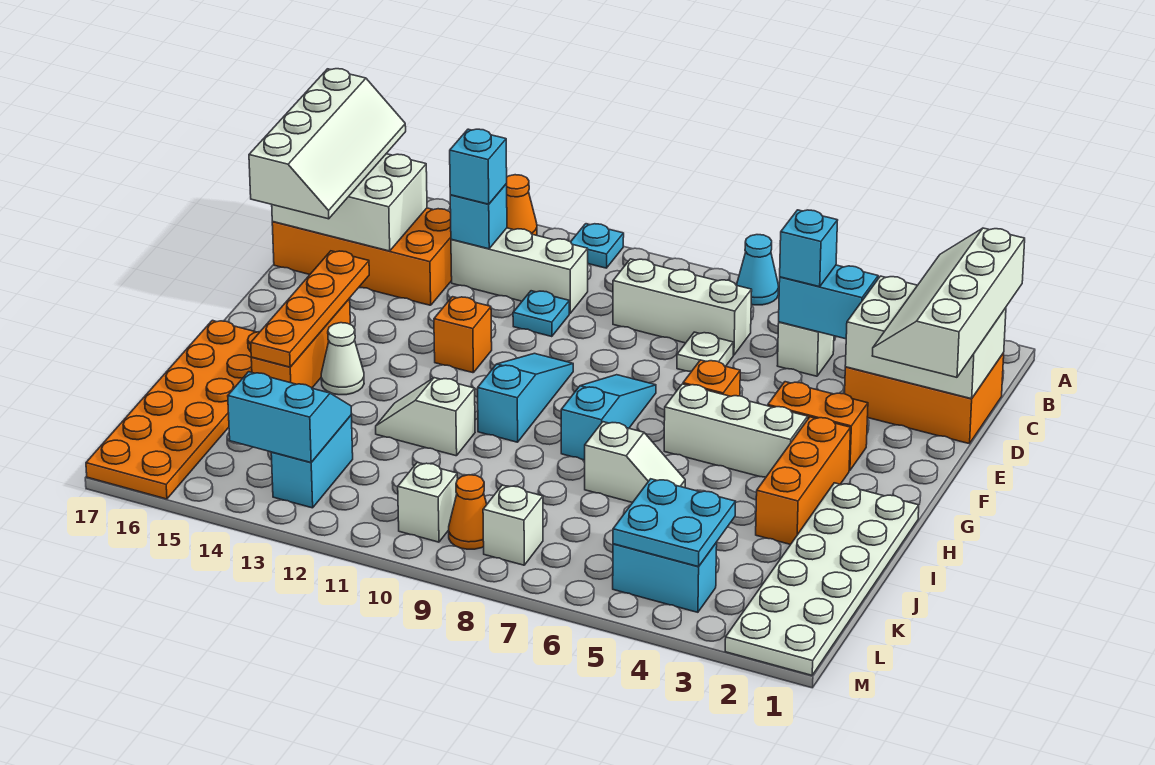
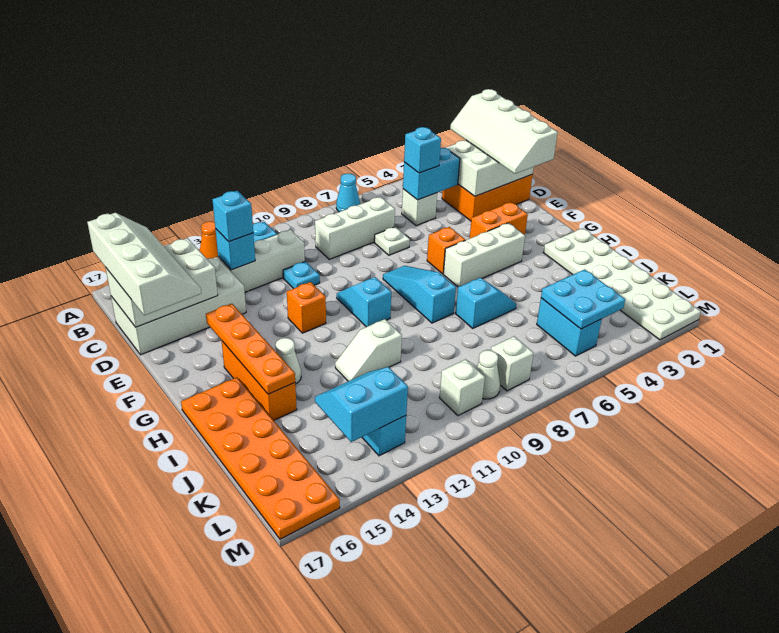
orange brick C14:D17 level 1 -> white brick C14:D17 level 1
cyan slope F10:H10 level 1 top H -> cyan slope F10:G10 level 1 top G
orange brick G3:I3 level 1 -> none
white slope I6:I7 level 1 top 7 -> cyan slope I6:I7 level 1 top 7
cyan brick L4:L5 level 1 -> cyan brick K5:L5 level 1
orange cone L9 level 1 -> white cone L9 level 1

